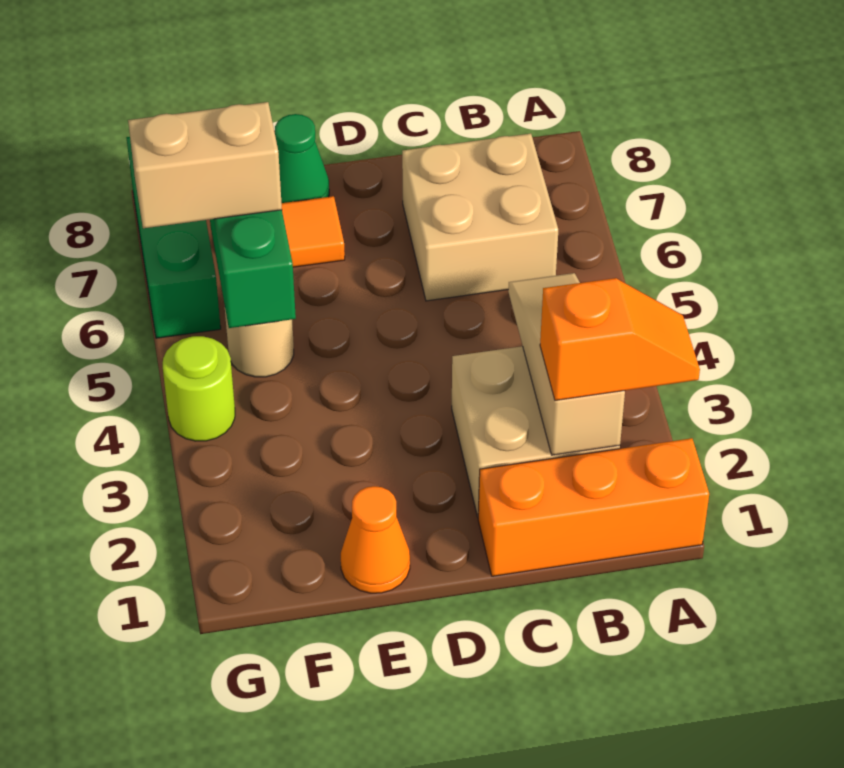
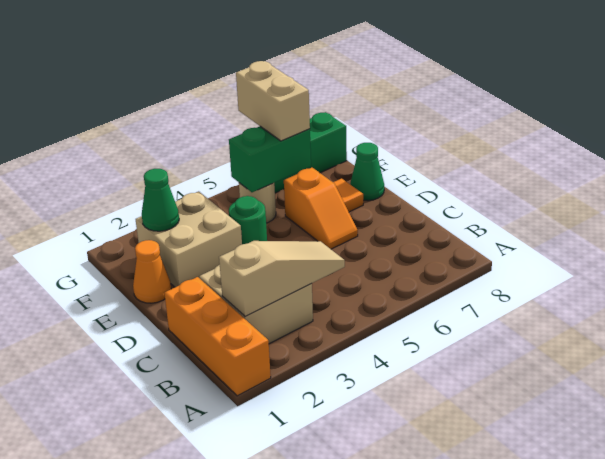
orange slope A2:B2 level 3 top B -> orange slope D6:E6 level 1 top E
tan brick B6:C7 level 1 -> tan brick E2:F3 level 1
none -> green round brick E4 level 1
none -> green cone F2 level 2
lime round brick G4 level 1 -> none

